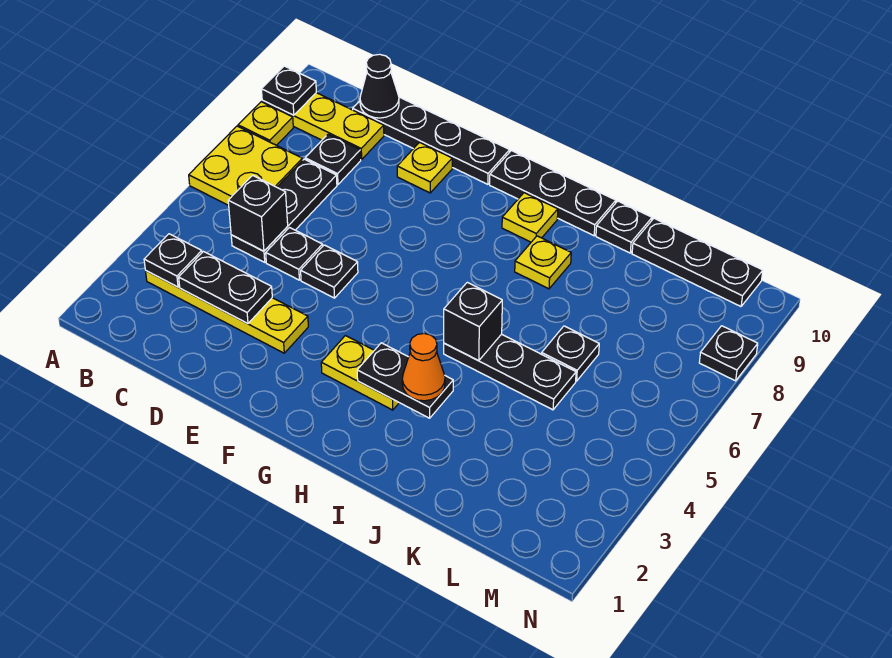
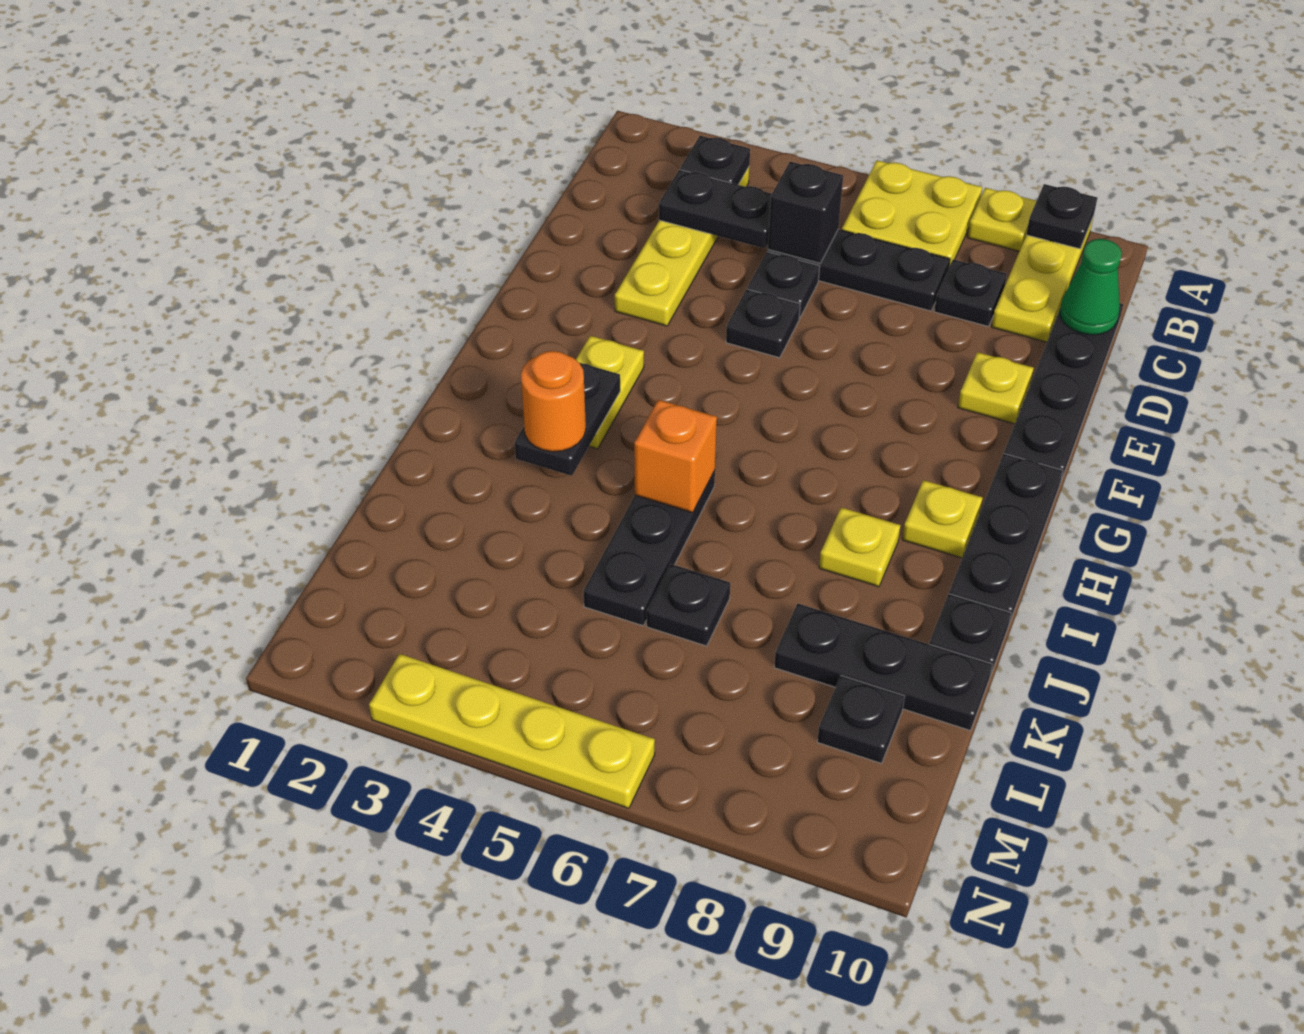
black plate C3:D3 level 2 -> black plate C3:C4 level 2
black cone C10 level 2 -> green cone C10 level 2
orange cone I3 level 3 -> orange round brick I3 level 3
black brick I5 level 2 -> orange brick I5 level 2
black plate K10:M10 level 1 -> black plate K8:K10 level 1
none -> yellow plate N3:N6 level 1
black plate N8 level 1 -> black plate L9 level 1

